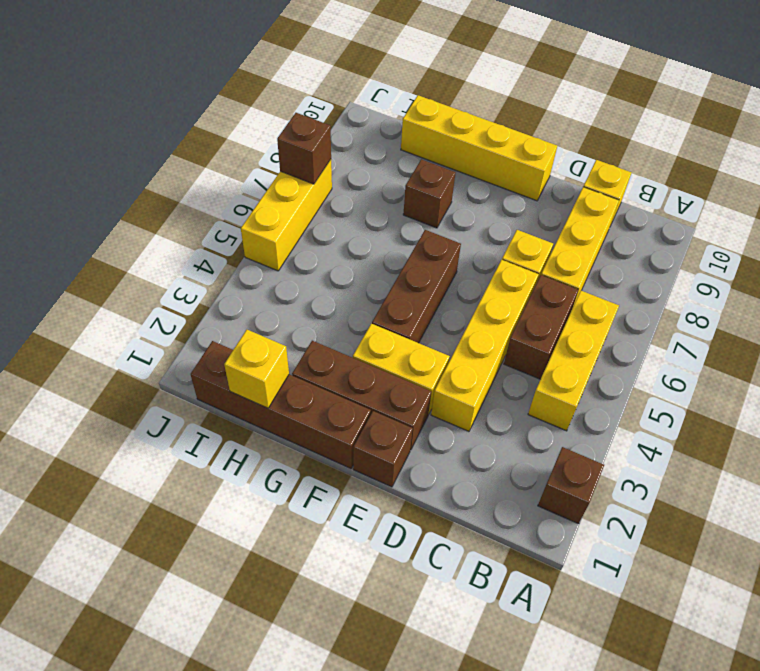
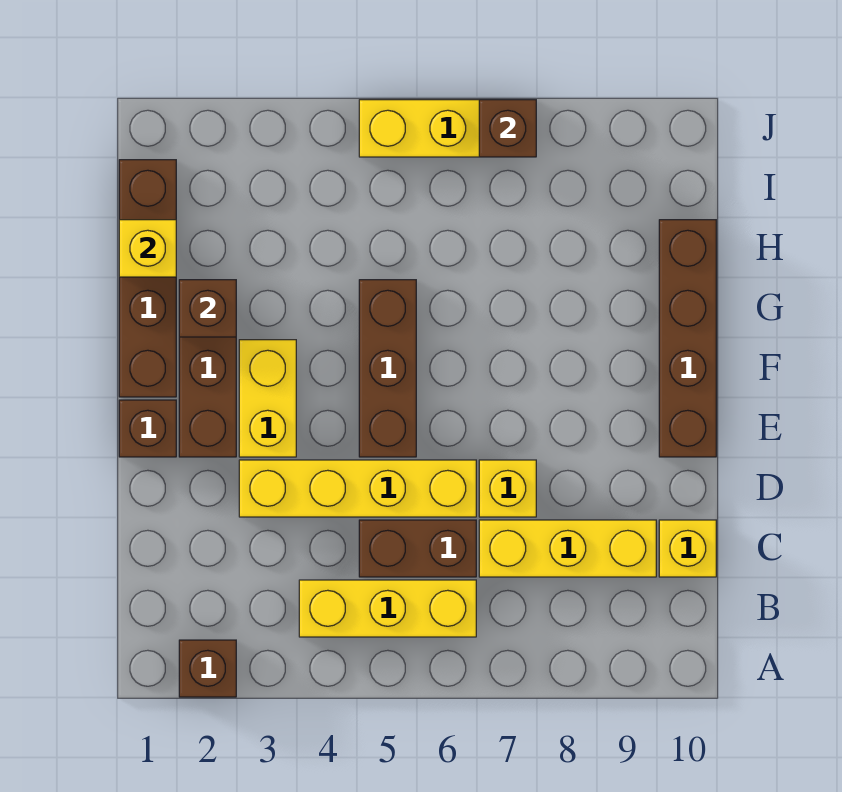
yellow brick E10:H10 level 1 -> brown brick E10:H10 level 1
brown brick F4:F6 level 1 -> brown brick E5:G5 level 1
brown brick G8 level 1 -> brown brick G2 level 2

